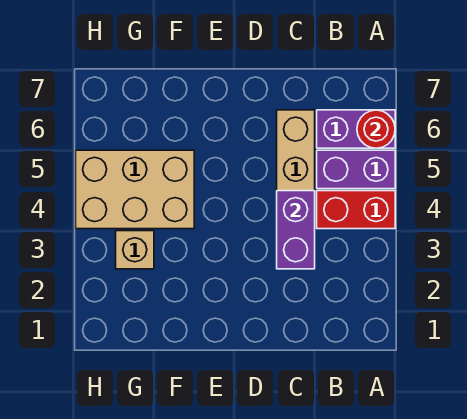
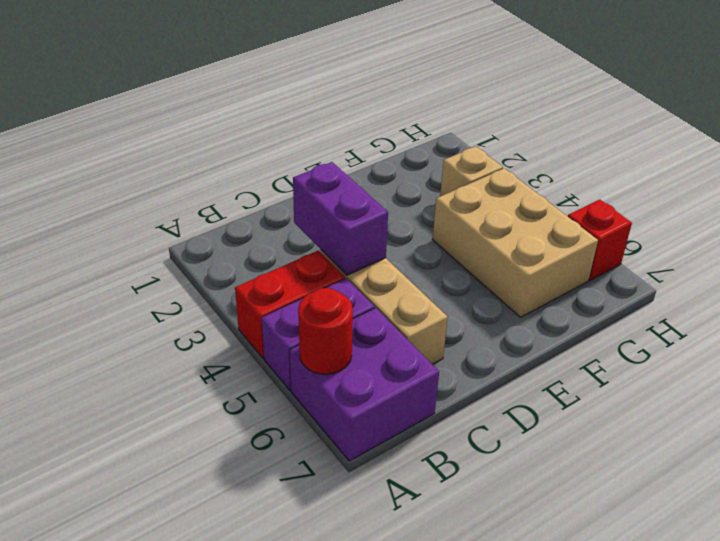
purple brick A6:B6 level 1 -> purple brick A6:B7 level 1
tan brick F4:H5 level 1 -> tan brick F4:G6 level 1
none -> red brick H6 level 1

